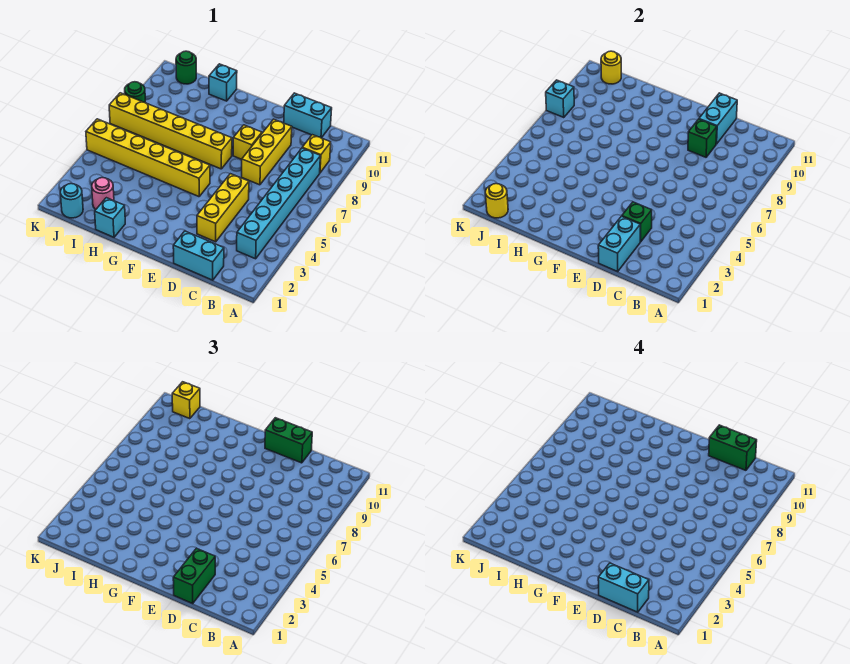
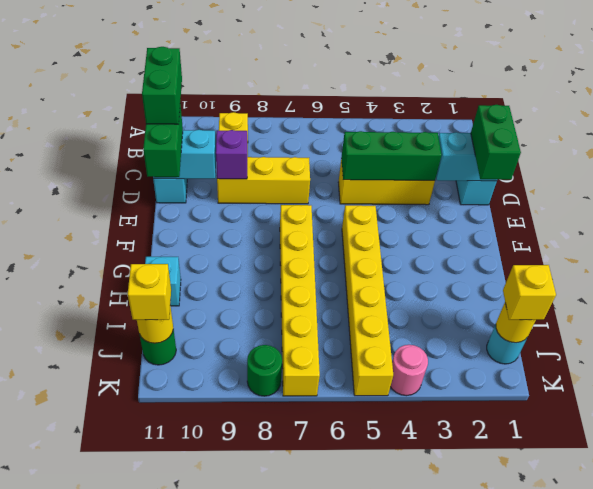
cyan brick B3:B8 level 1 -> none
cyan brick C1:D1 level 4 -> none
green brick D1:D2 level 3 -> green brick D1:E1 level 3
green brick D3 level 2 -> green brick D3:D5 level 2
green brick D9 level 2 -> purple brick D9 level 2
yellow brick E8 level 1 -> yellow brick J1 level 3
cyan brick H1 level 1 -> none
pink round brick I2 level 1 -> pink round brick K4 level 1
cyan brick K8 level 2 -> none

